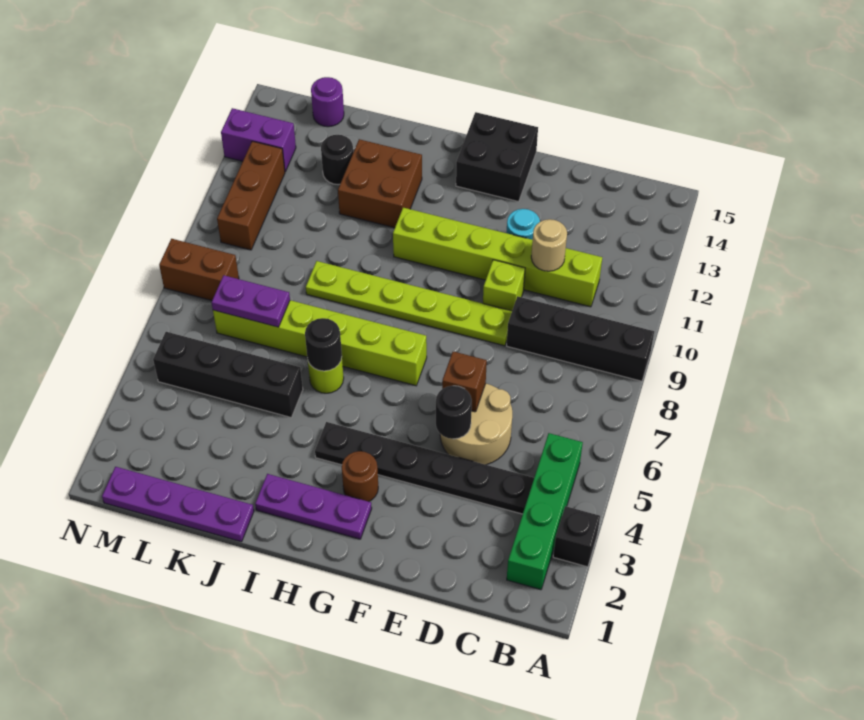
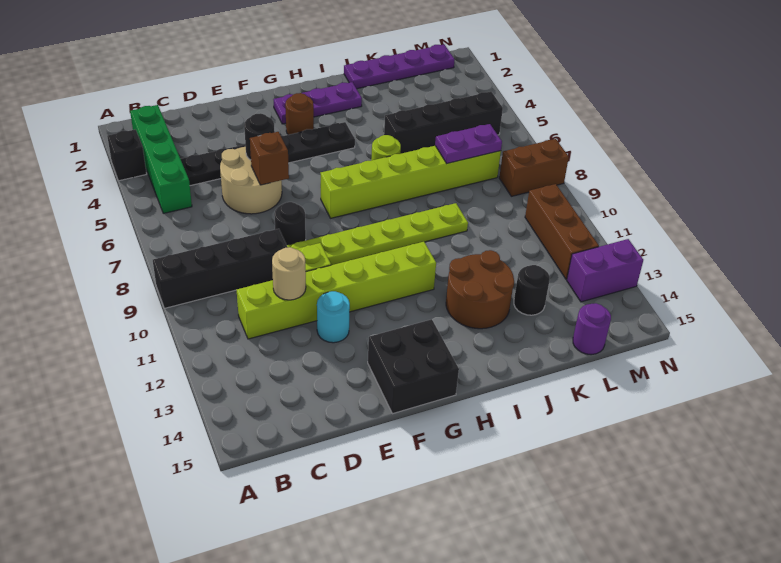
black round brick I6 level 2 -> black round brick E8 level 1
brown brick I12:J13 level 1 -> brown round brick I12:J13 level 1

